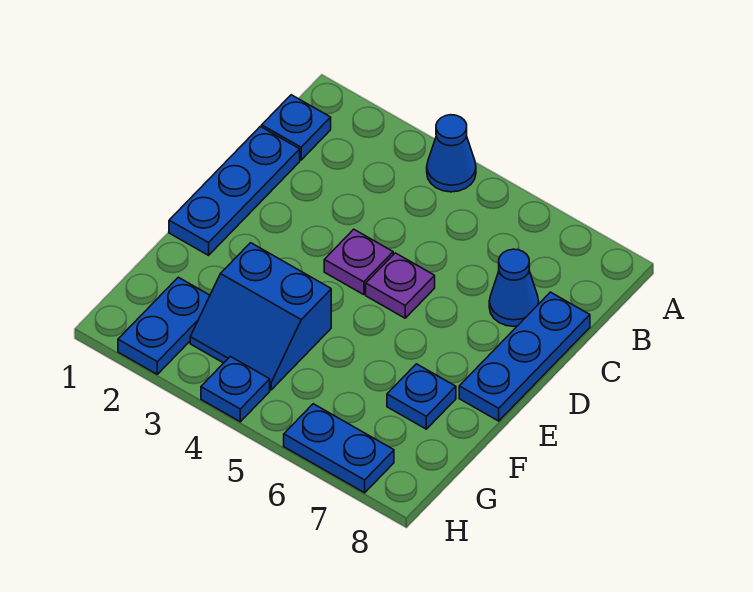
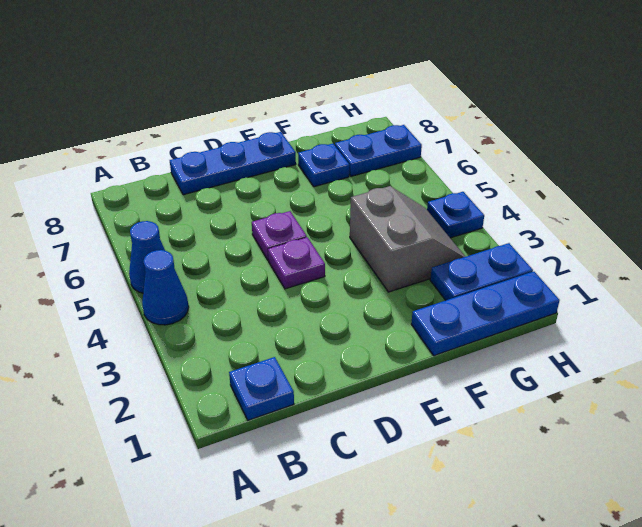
blue plate C1:E1 level 1 -> blue plate F1:H1 level 1
blue cone C7 level 1 -> blue cone A5 level 1
blue slope F3:G4 level 1 top F -> grey slope F3:G4 level 1 top F
blue plate H6:H7 level 1 -> blue plate G7:H7 level 1

